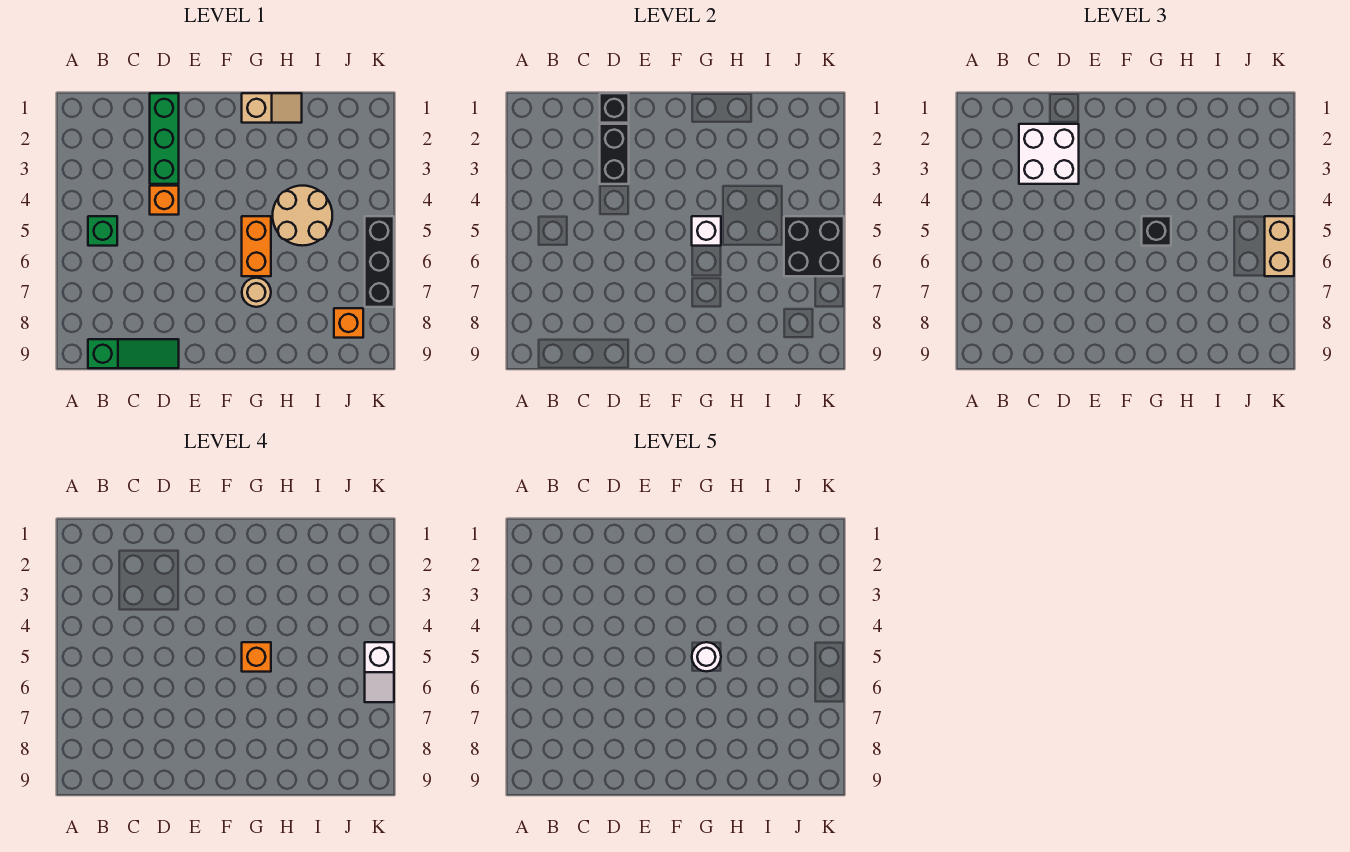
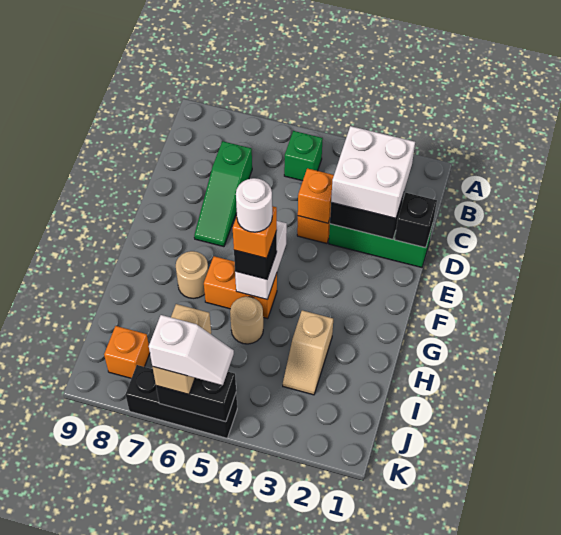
green slope B9:D9 level 1 top B -> green slope C7:E7 level 1 top C
none -> orange brick D4 level 2
tan slope G1:H1 level 1 top G -> tan slope H3:I3 level 1 top H
white brick G5 level 2 -> white brick F5:G5 level 2
tan round brick H4:I5 level 1 -> tan round brick H5 level 1
black brick J5:K6 level 2 -> black brick K5:K6 level 2
tan brick K5:K6 level 3 -> tan brick J6:K6 level 3
white slope K5:K6 level 4 top 5 -> white slope K5:K6 level 4 top 6

